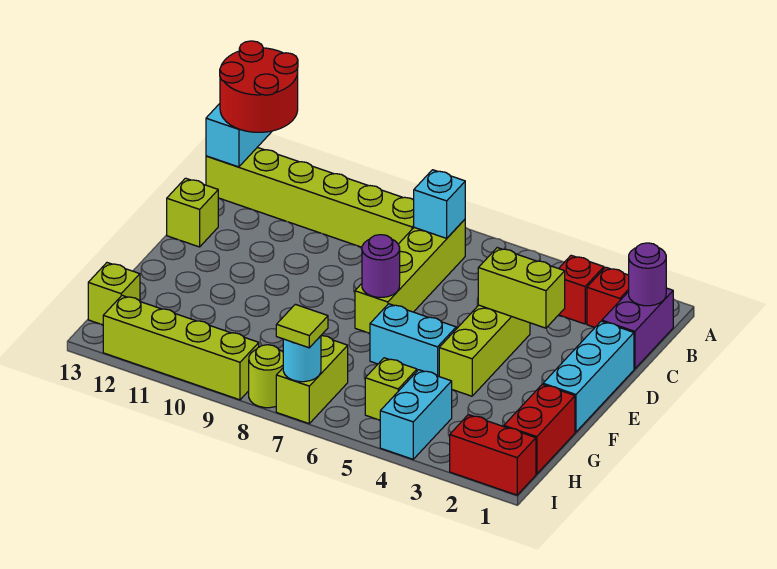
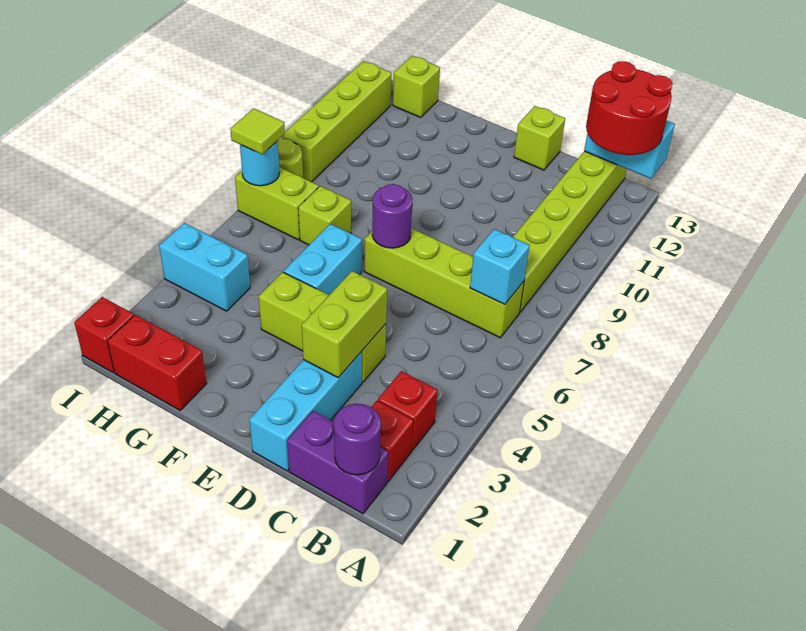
cyan brick D1:F1 level 1 -> cyan brick D1:D3 level 1
lime brick H5 level 1 -> lime brick G7 level 1
red brick I1:I2 level 1 -> red brick I1 level 1

